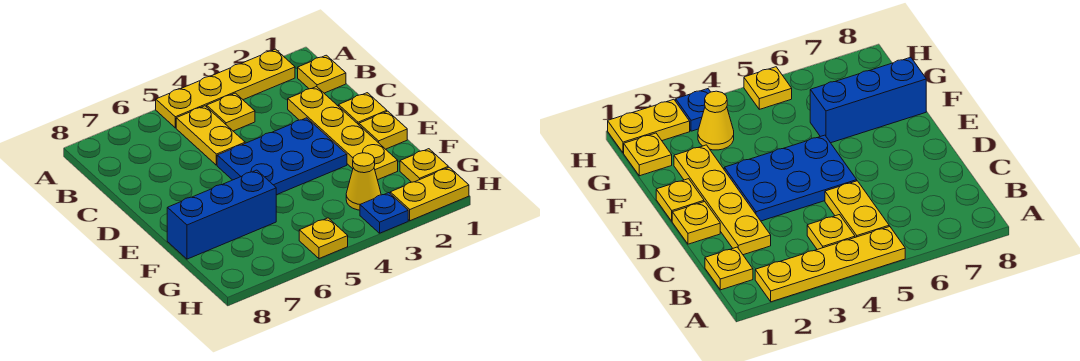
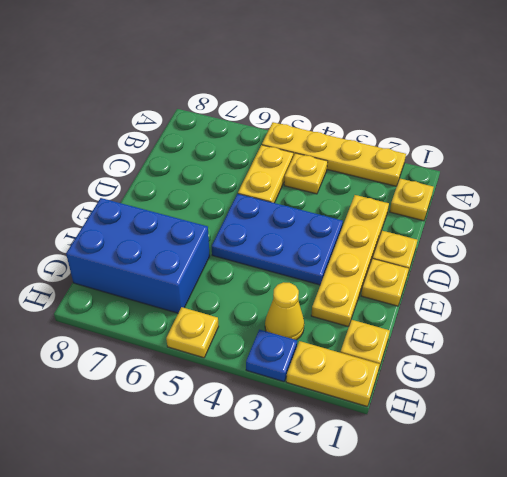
blue brick F6:F8 level 1 -> blue brick F6:G8 level 1

